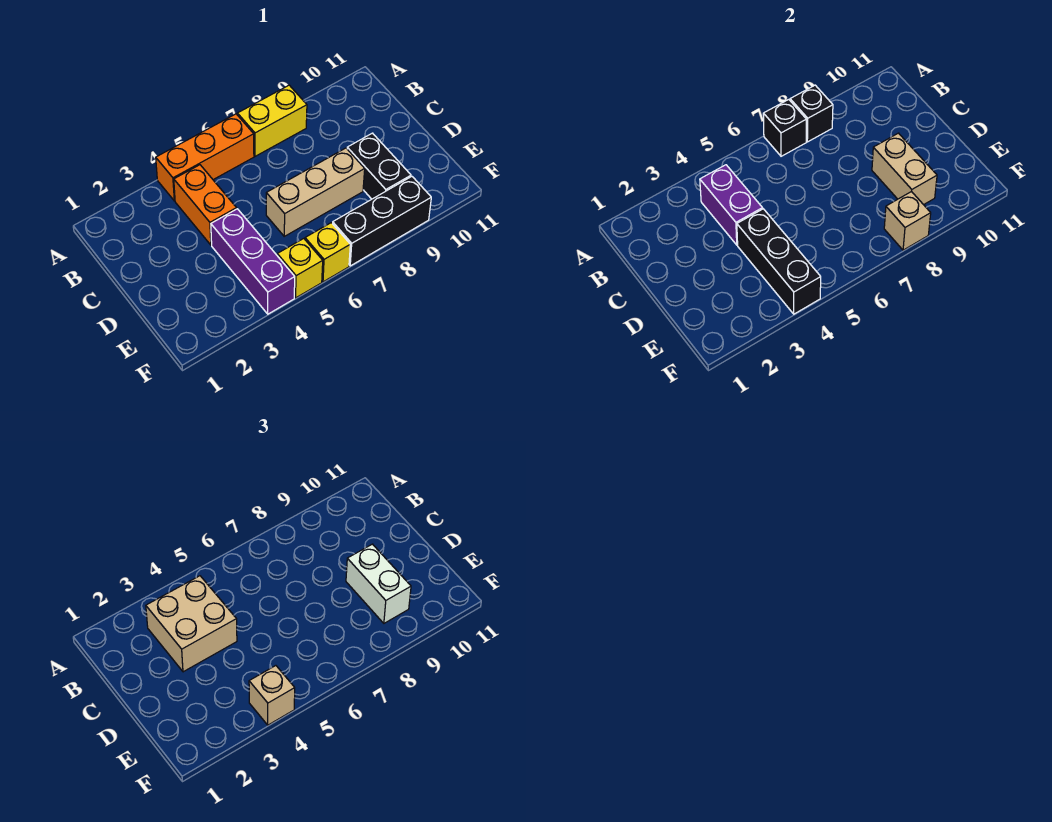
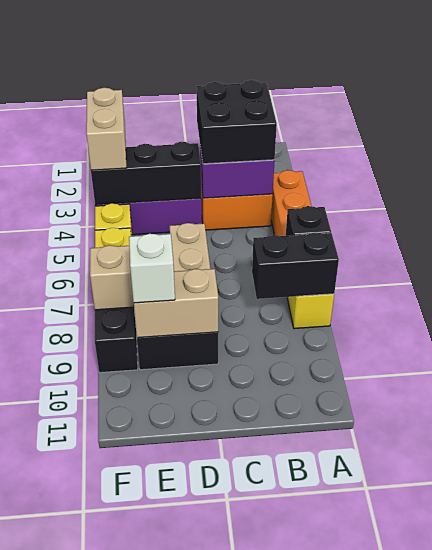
black brick A8 level 2 -> black brick A8:B8 level 2
tan brick B3:C4 level 3 -> black brick B3:C4 level 3
white brick D9:E9 level 3 -> white brick E9 level 3
tan brick F4 level 3 -> tan brick F3:F4 level 3

